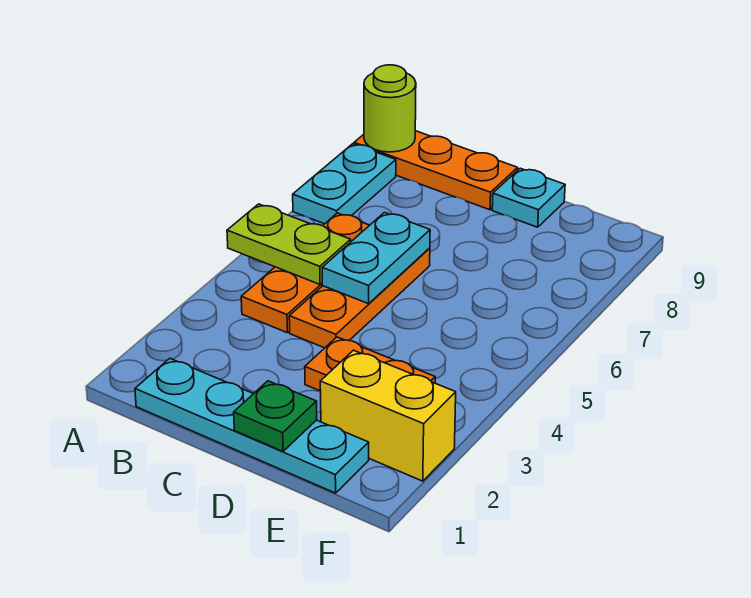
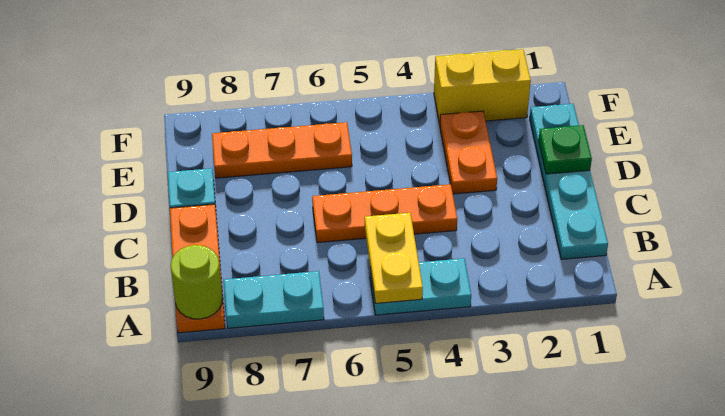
lime plate A5:B5 level 2 -> yellow plate A5:B5 level 2
orange plate B4:B6 level 1 -> orange plate E6:E8 level 1
cyan plate C5:C6 level 2 -> cyan plate A4:A5 level 1
yellow brick E2:F2 level 1 -> yellow brick F2:F3 level 1

